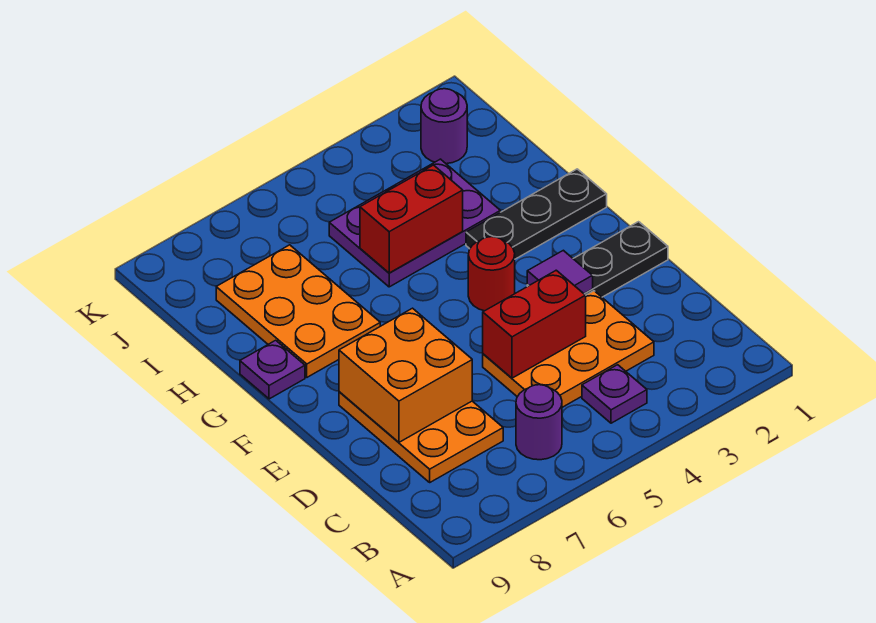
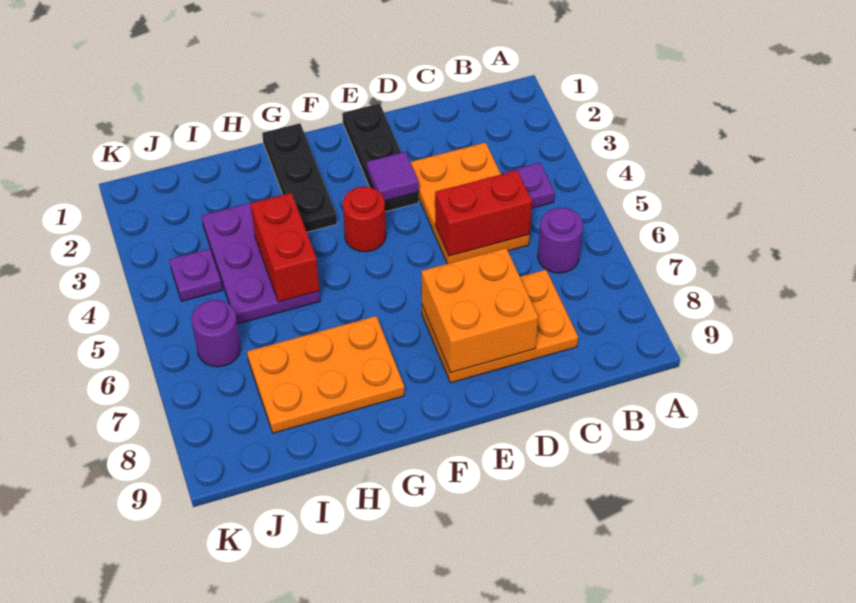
red brick D4:D5 level 2 -> red brick C5:D5 level 2
purple plate G9 level 1 -> purple plate J4 level 1
purple round brick J2 level 1 -> purple round brick J6 level 1

